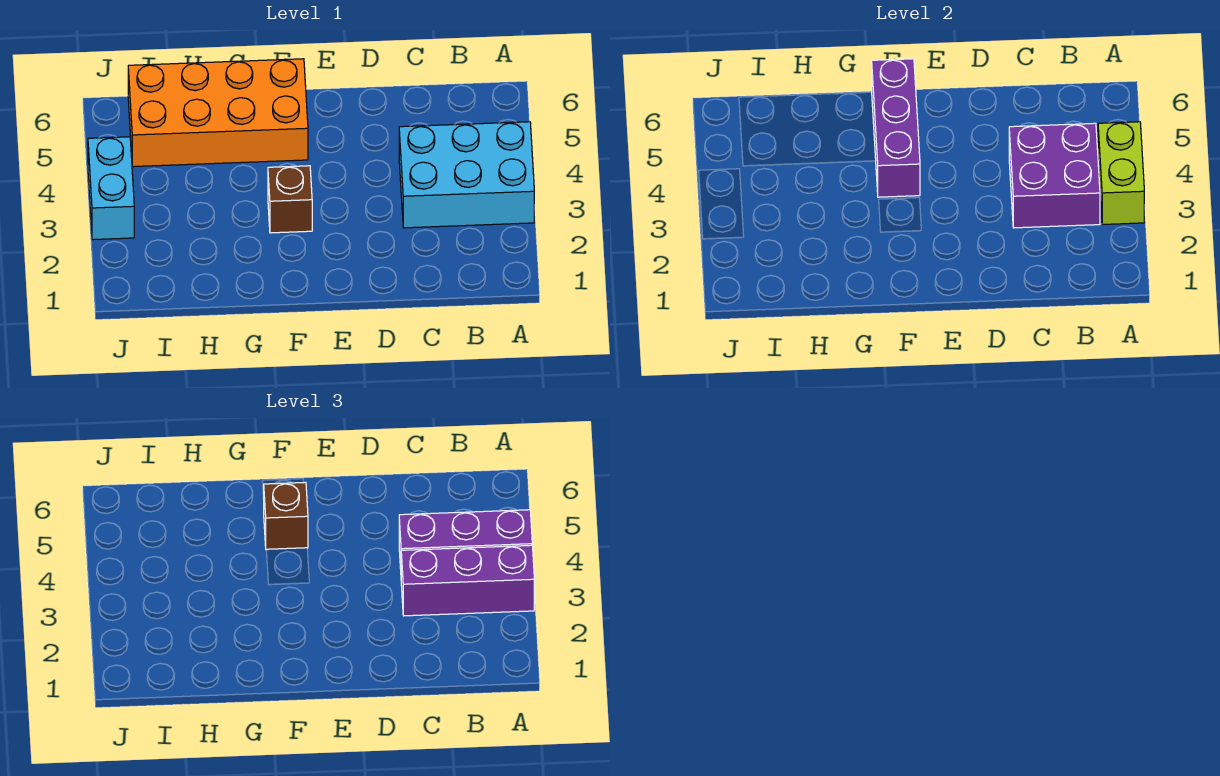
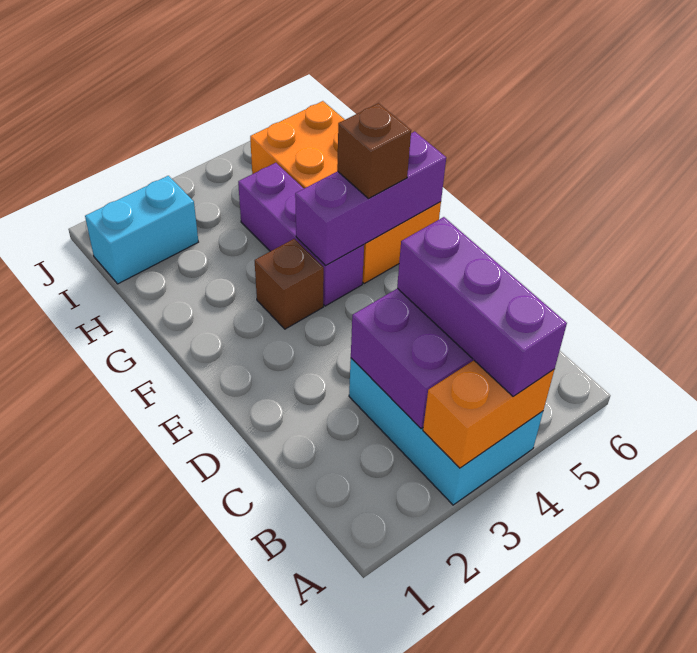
lime brick A3:A4 level 2 -> orange brick A3:A4 level 2
purple brick A3:C3 level 3 -> purple brick F4:H4 level 1
cyan brick J3:J4 level 1 -> cyan brick I1:I2 level 1

